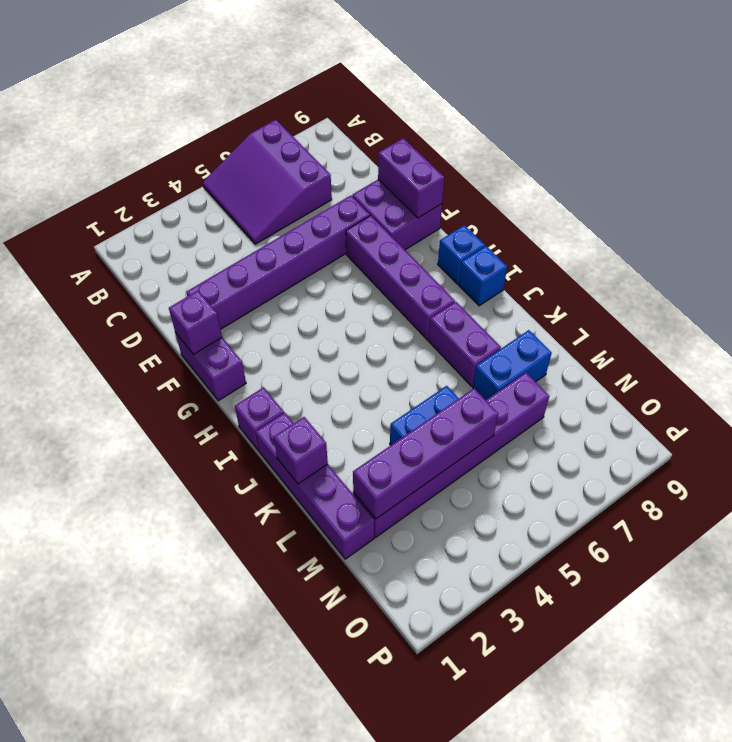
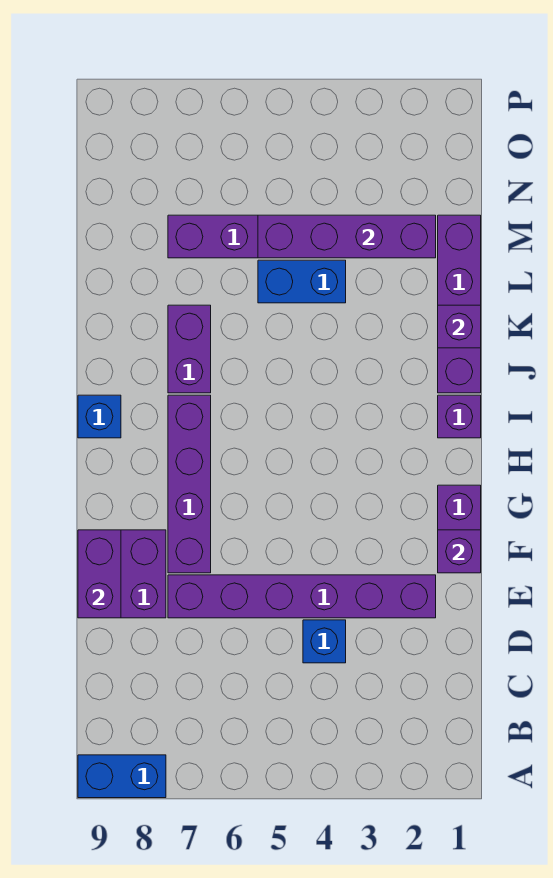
purple slope A5:C7 level 1 top 7 -> none
blue brick H9 level 1 -> blue brick D4 level 1
blue brick L7:L8 level 1 -> blue brick A8:A9 level 1

